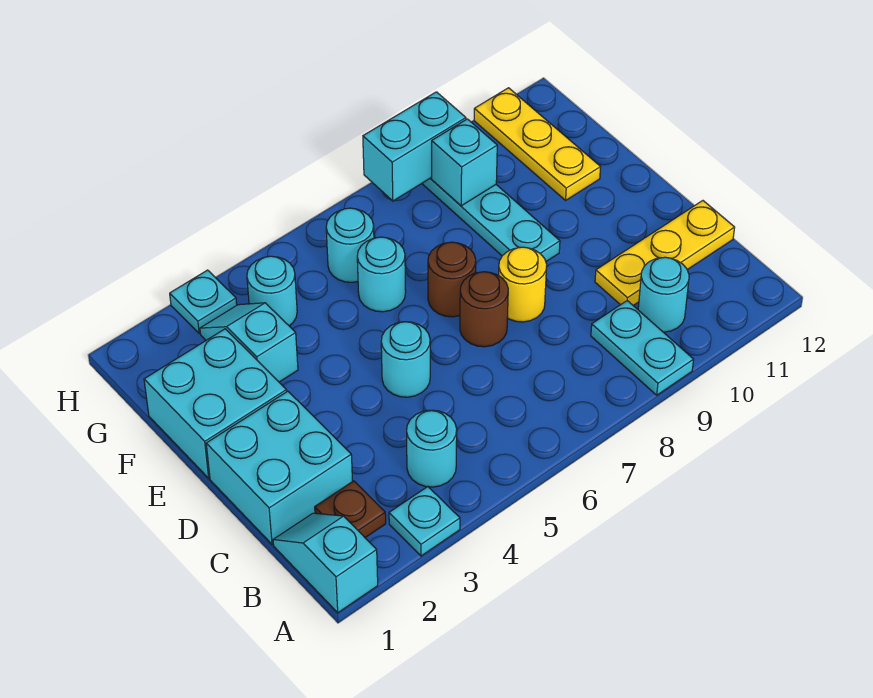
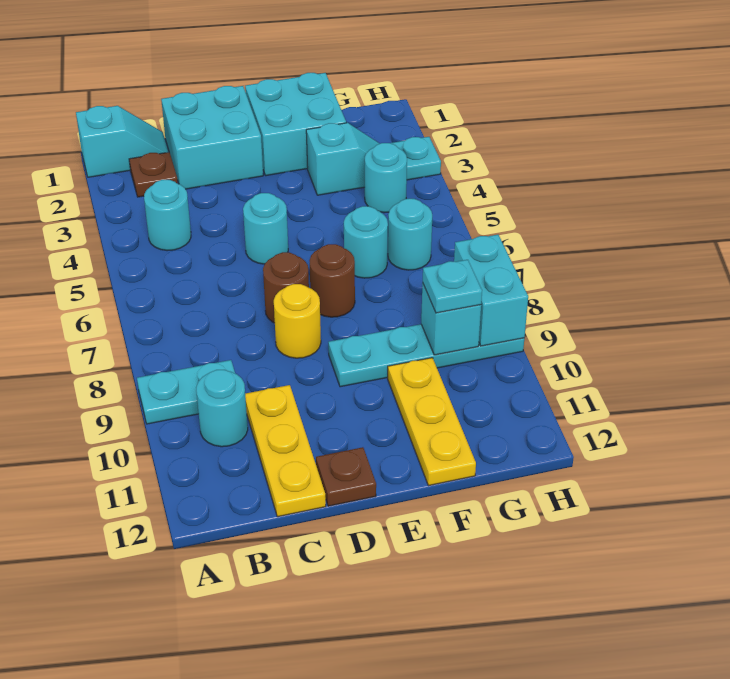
cyan plate A3 level 1 -> cyan plate G9 level 3
none -> brown plate D12 level 1
yellow plate F11:H11 level 1 -> yellow plate F10:F12 level 1

